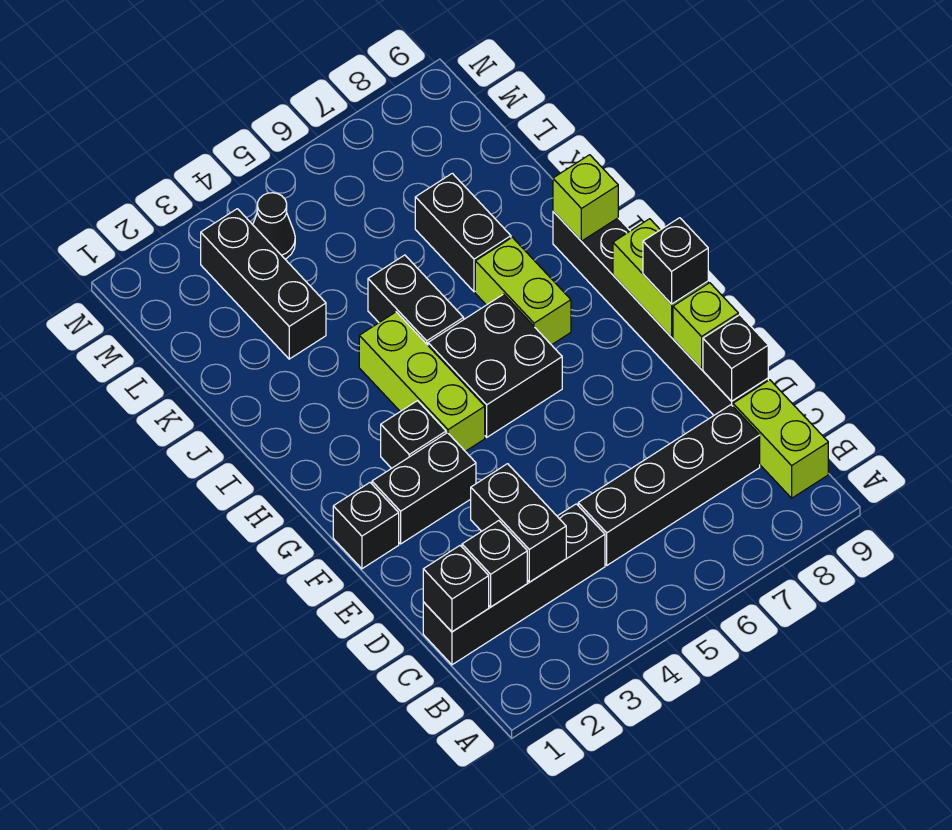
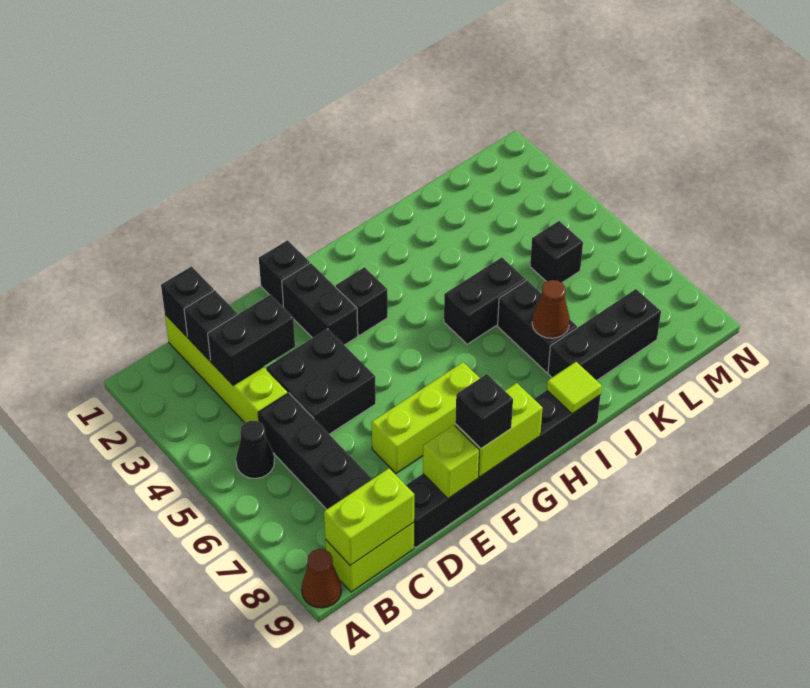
none -> brown cone A9 level 1
black brick C1:C4 level 1 -> lime brick C1:C4 level 1
black brick D9 level 2 -> black brick L5 level 1
lime brick G4:I4 level 1 -> lime brick E7:G7 level 1
black brick G5:H6 level 1 -> black brick D4:E5 level 1
lime brick H7:I7 level 1 -> lime brick B9:C9 level 2
lime brick I9 level 2 -> lime tile I9 level 2
black brick J7:K7 level 1 -> black brick J6:J7 level 1
none -> brown cone J7 level 2
black brick K3:M3 level 1 -> black brick J8:L8 level 1
black cone M4 level 1 -> black cone B5 level 1

